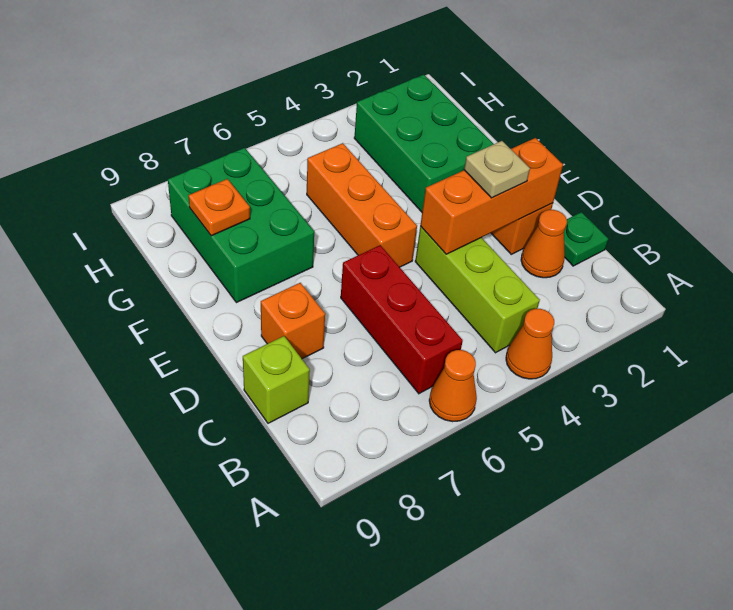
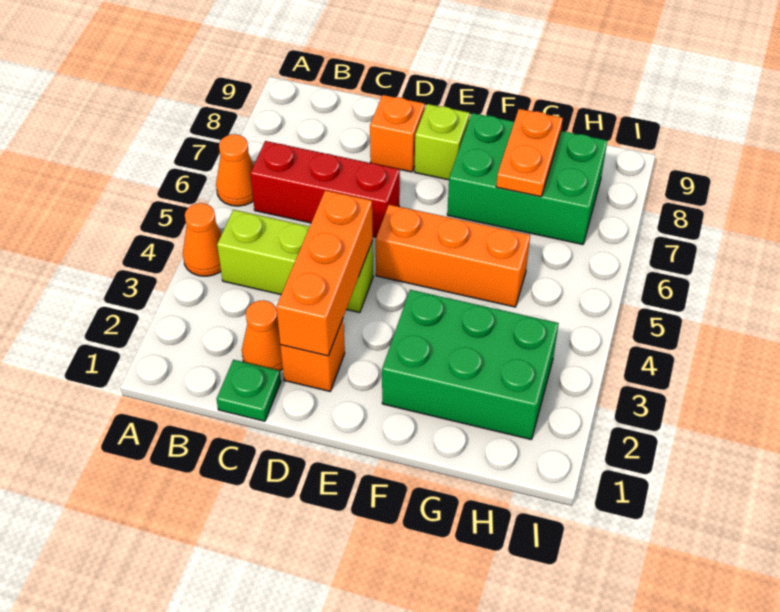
lime brick C9 level 1 -> lime brick E8 level 1
tan plate D3 level 3 -> none
orange plate G8 level 2 -> orange plate G7:G8 level 2

